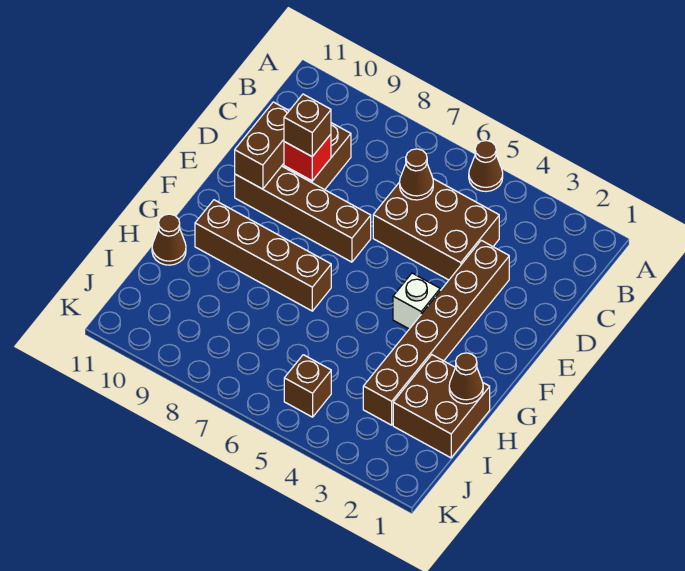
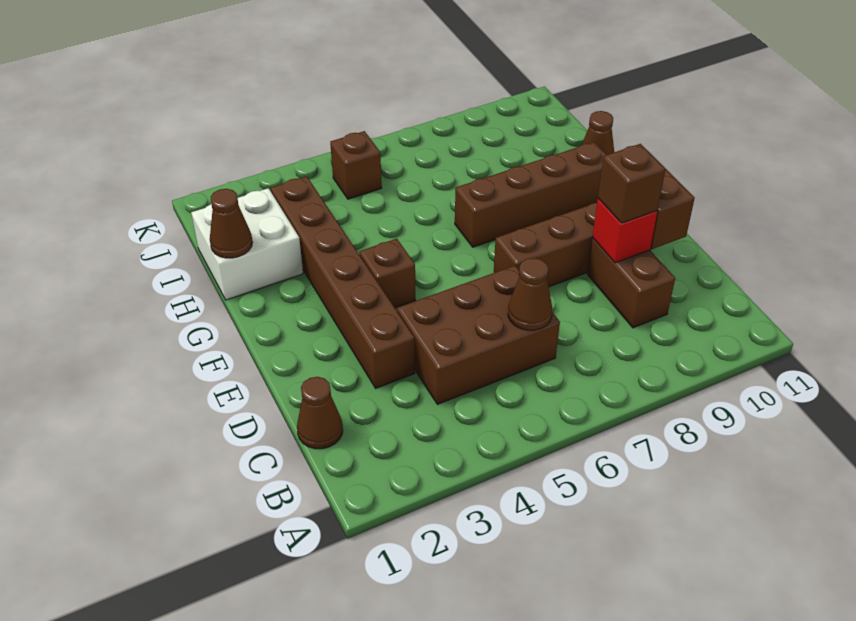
brown cone A5 level 1 -> brown cone C1 level 1
white brick F4 level 1 -> brown brick F4 level 1
brown brick H1:I2 level 1 -> white brick H1:I2 level 1

